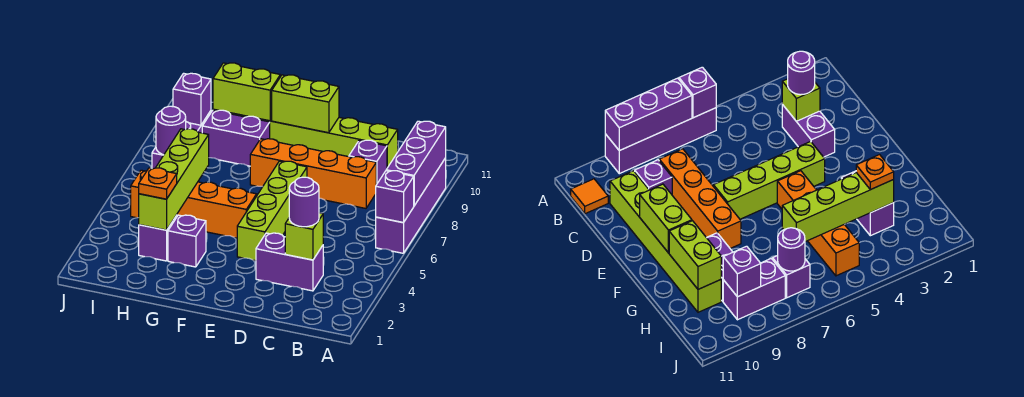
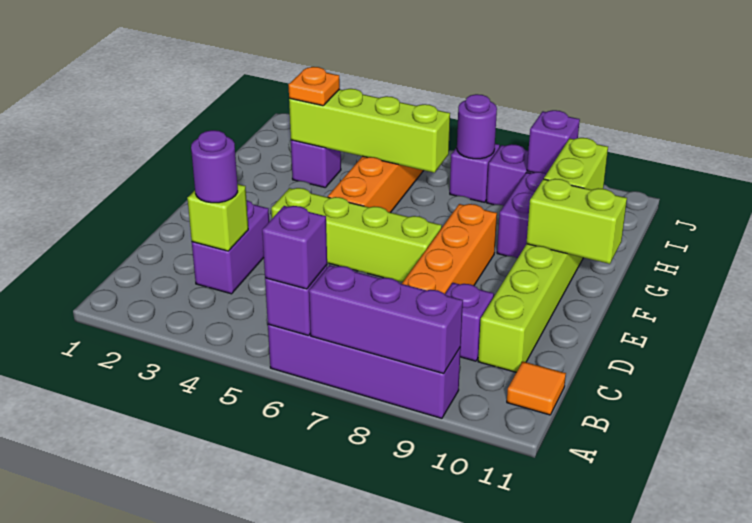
lime brick E10:F10 level 2 -> lime brick F10:F11 level 2
purple brick G3 level 1 -> purple brick A6 level 3

